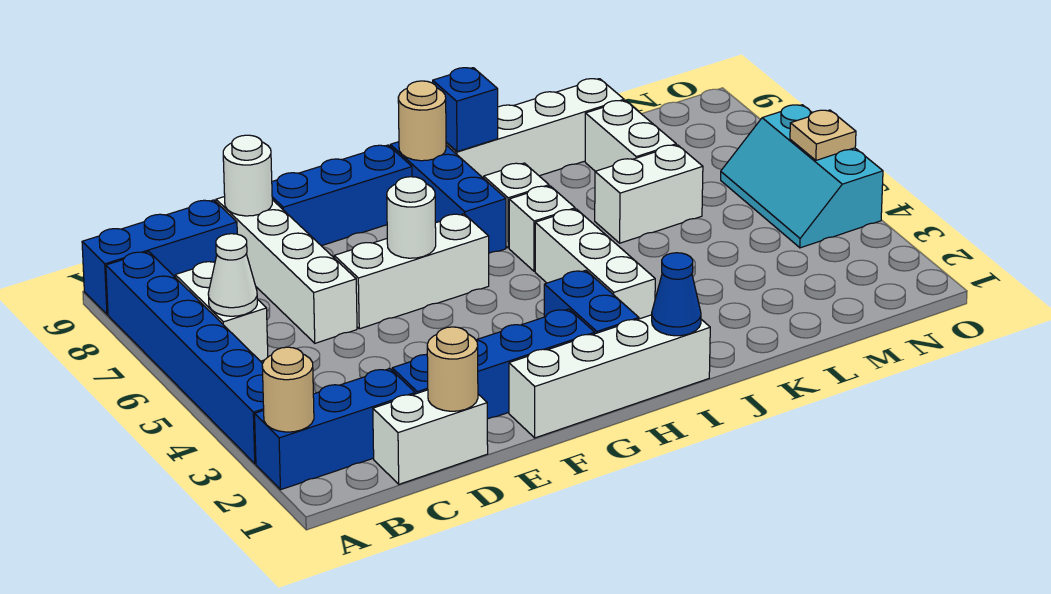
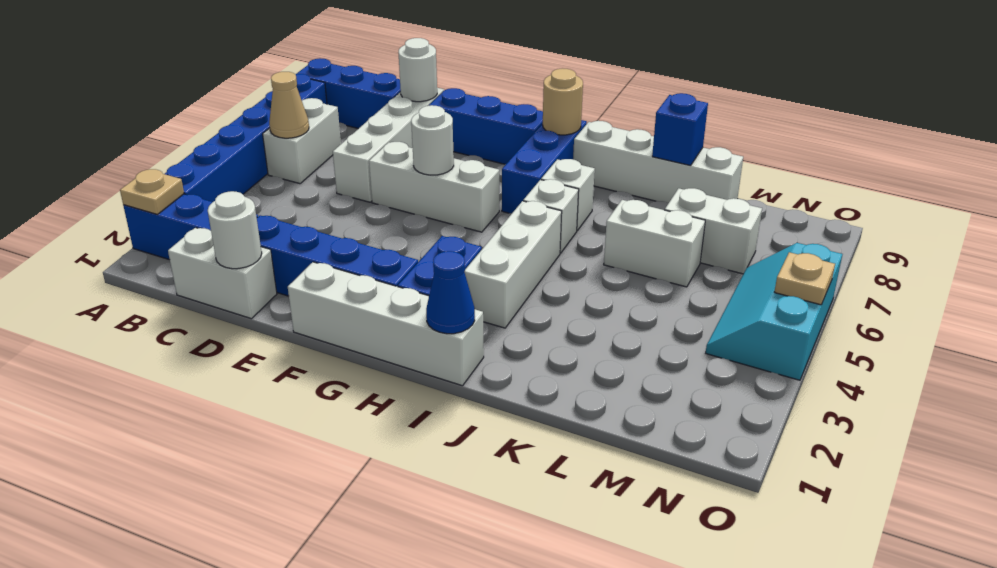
tan round brick A2 level 2 -> tan plate A2 level 2
white cone B6 level 2 -> tan cone B6 level 2
tan round brick D1 level 2 -> white round brick D1 level 2
blue brick I9 level 2 -> blue brick K9 level 2
white brick L7:L8 level 1 -> white brick L7:M7 level 1

